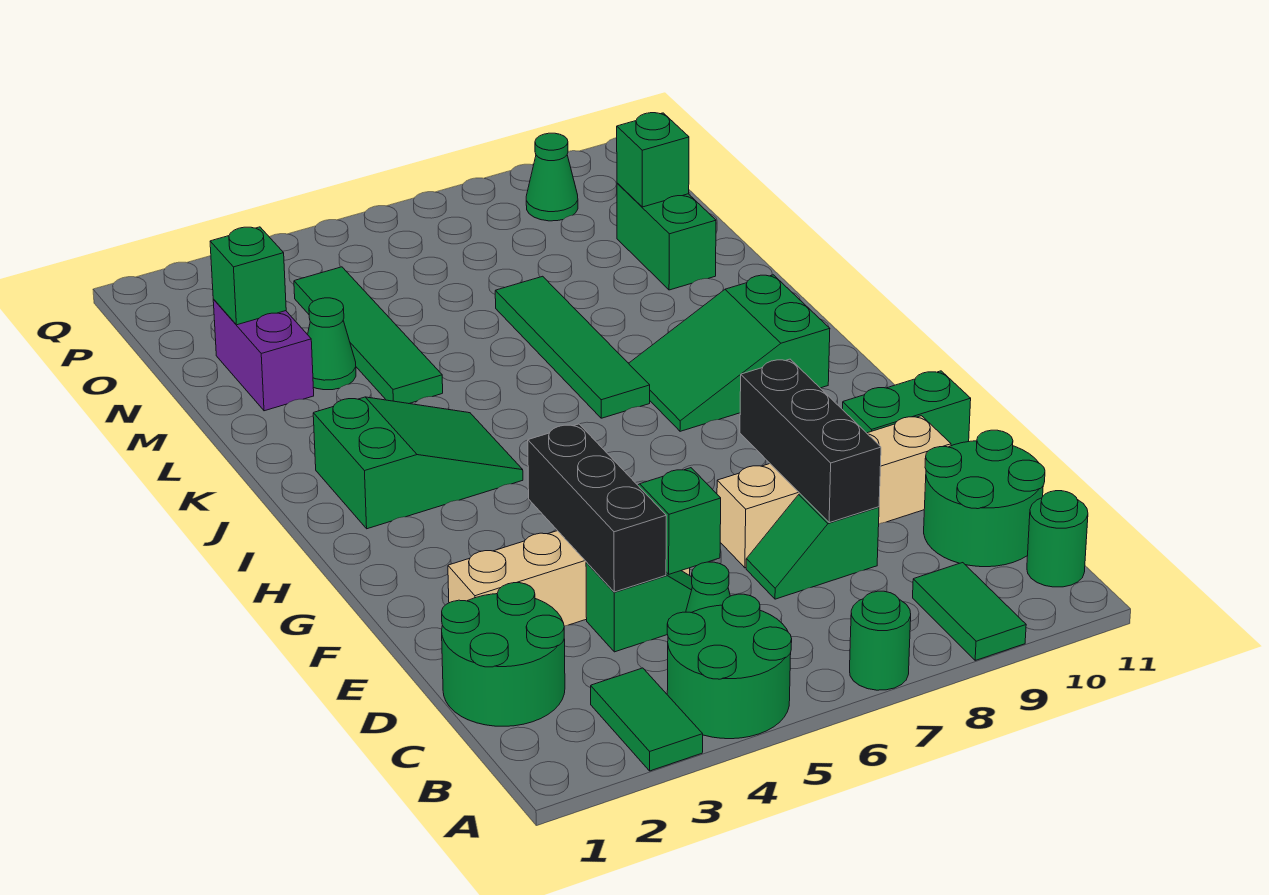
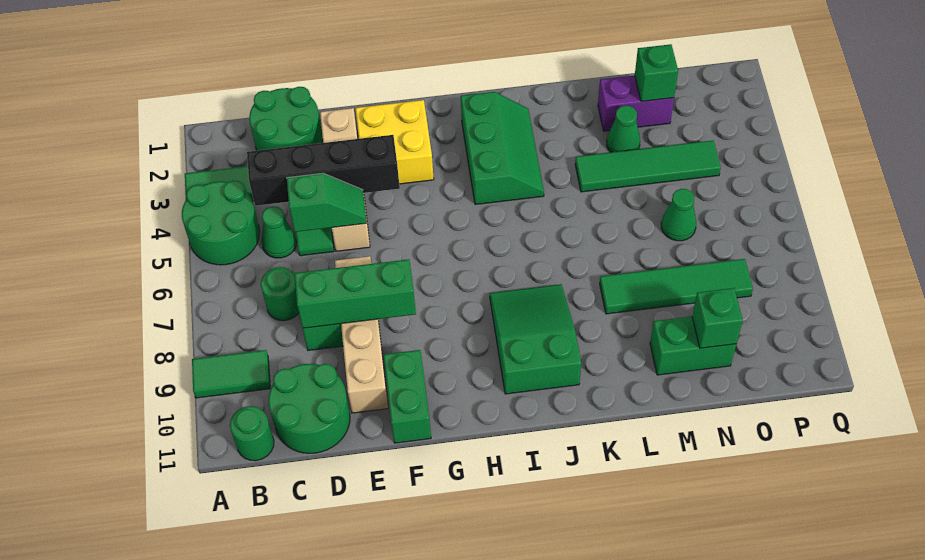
green round brick A7 level 1 -> green round brick C7 level 1
black brick D4:F4 level 2 -> black brick C4:F4 level 2
black brick D8:F8 level 2 -> green brick D8:F8 level 2
none -> yellow brick F2:G3 level 1
green slope I2:J4 level 1 top 2 -> green slope I2:J4 level 1 top I
green tile J7:M7 level 1 -> green tile L8:O8 level 1
green cone P9 level 1 -> green cone N6 level 1

